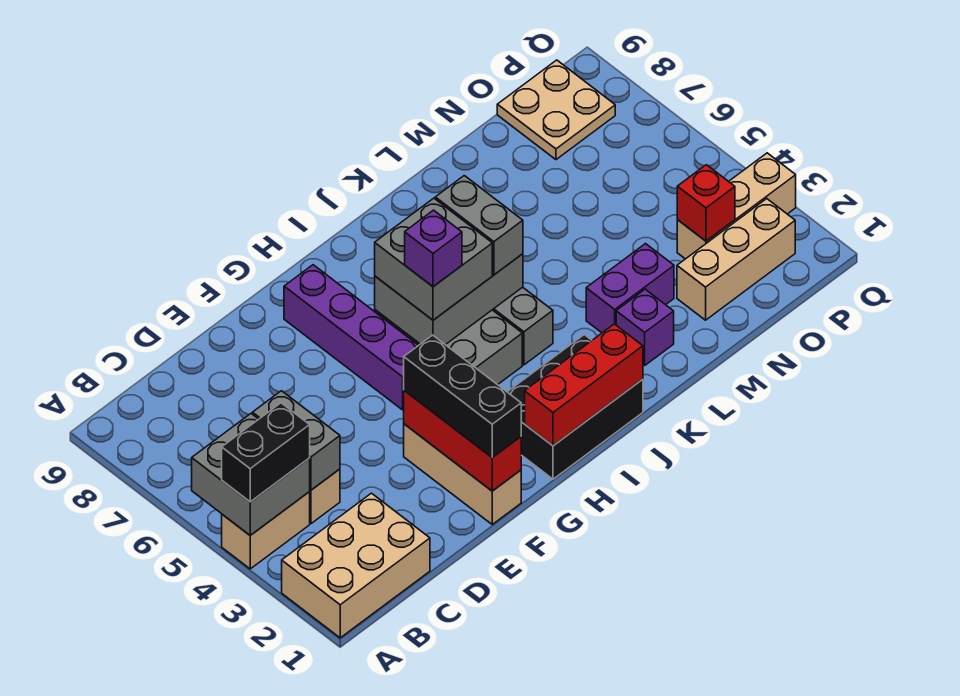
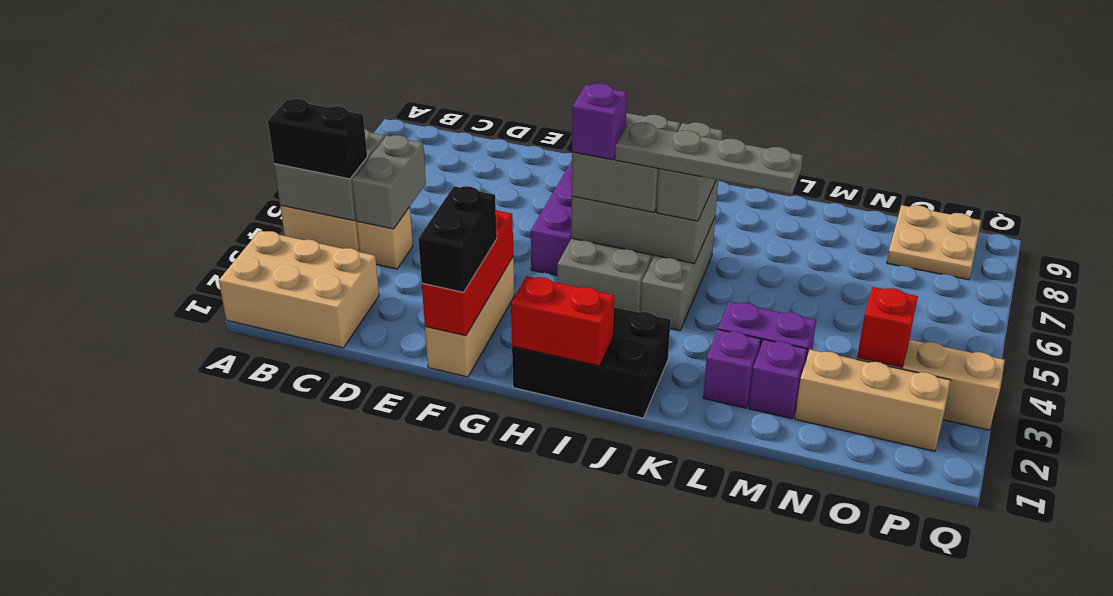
black brick F1:F3 level 3 -> black brick F1:F2 level 3
red brick H1:J1 level 2 -> red brick H1:I1 level 2
none -> grey plate I5:L5 level 4
none -> purple brick M2 level 1

